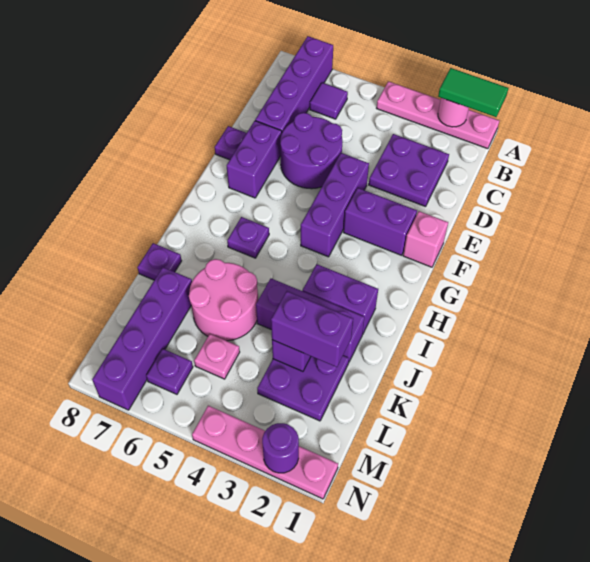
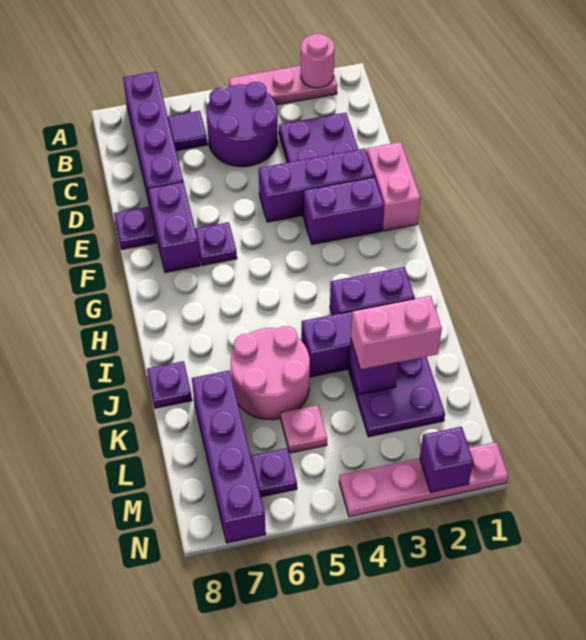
pink plate A1:A4 level 1 -> pink plate A2:A4 level 1
green tile A1:A2 level 3 -> none
purple round brick D5:E6 level 1 -> purple round brick B4:C5 level 1
purple brick E4:G4 level 1 -> purple brick E2:E4 level 1
pink brick F1 level 1 -> pink brick E1:F1 level 1
purple plate H6 level 1 -> purple plate F6 level 1
purple brick K2:K3 level 3 -> pink brick K2:K3 level 3
purple round brick N2 level 2 -> purple brick N2 level 2

